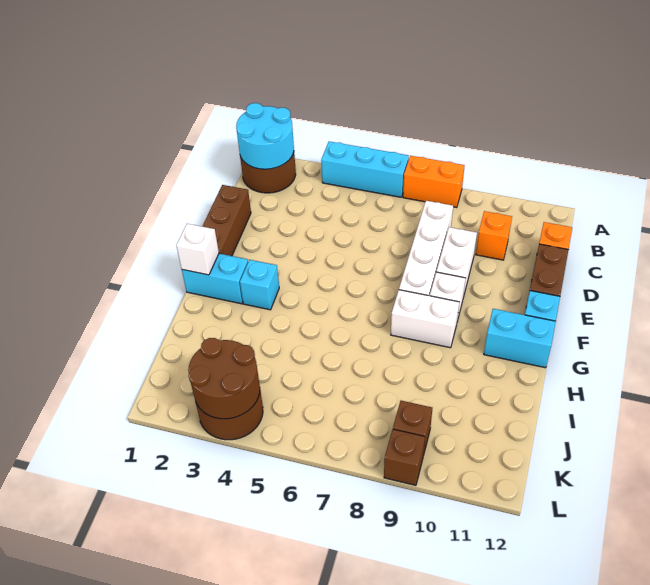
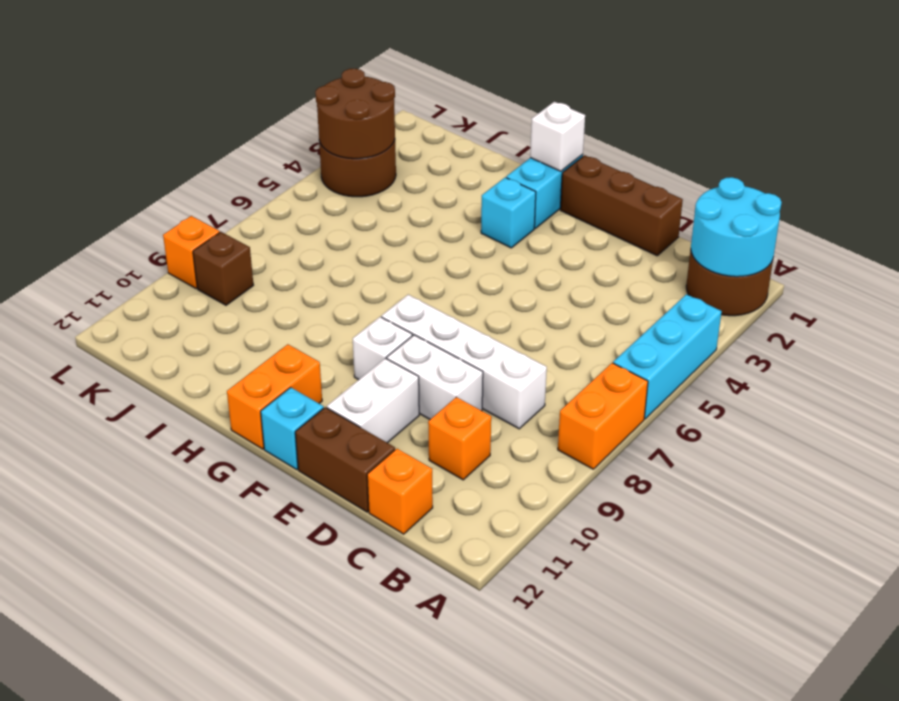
white brick G8:G9 level 1 -> white brick E10:E11 level 1
cyan brick G11:G12 level 1 -> orange brick G11:G12 level 1
brown brick L9 level 1 -> orange brick L9 level 1

